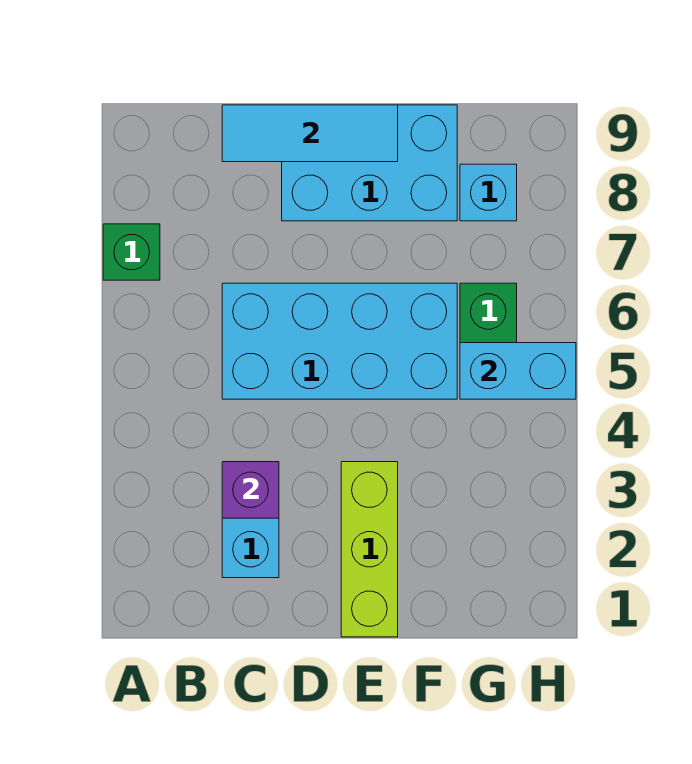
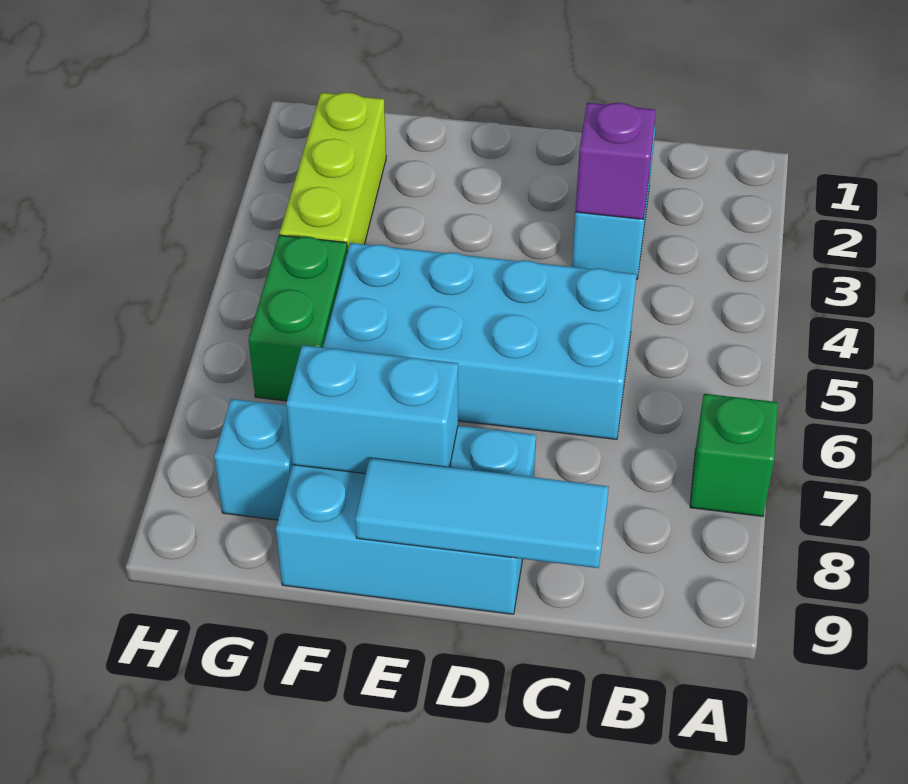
lime brick E1:E3 level 1 -> lime brick G2:G4 level 1
cyan brick G5:H5 level 2 -> cyan brick E8:F8 level 2

